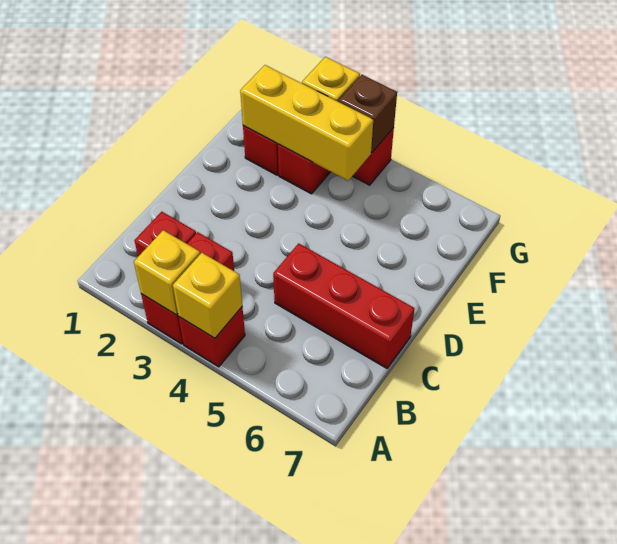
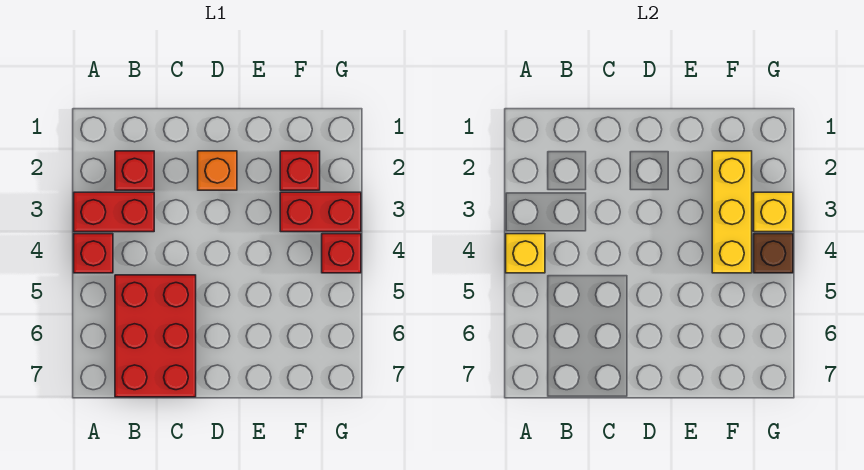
yellow brick A3 level 2 -> none
red brick C5:C7 level 1 -> red brick B5:C7 level 1
none -> orange brick D2 level 1

